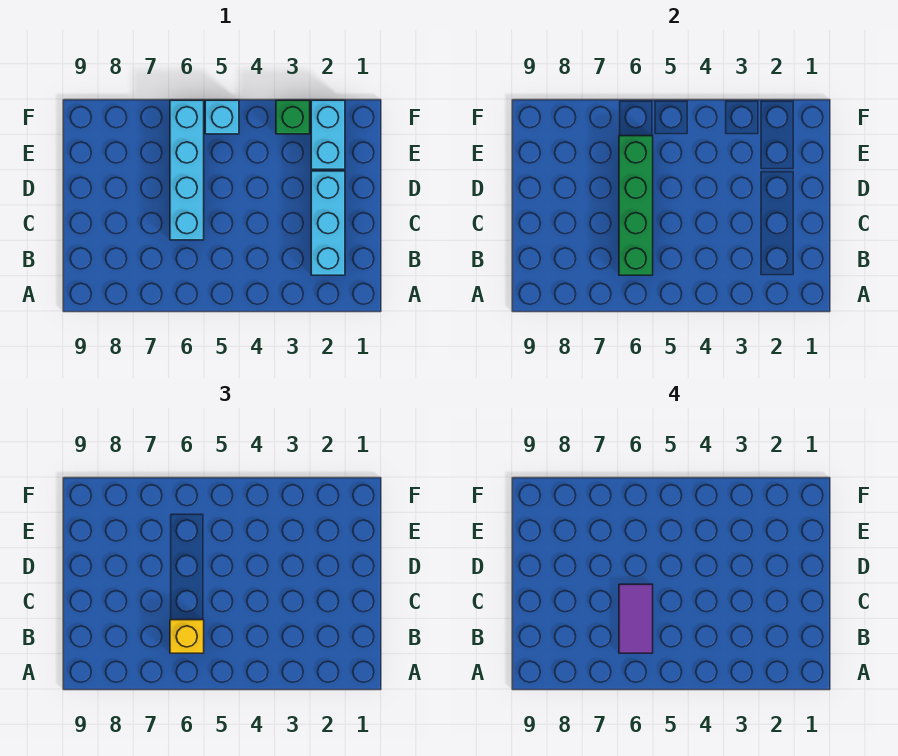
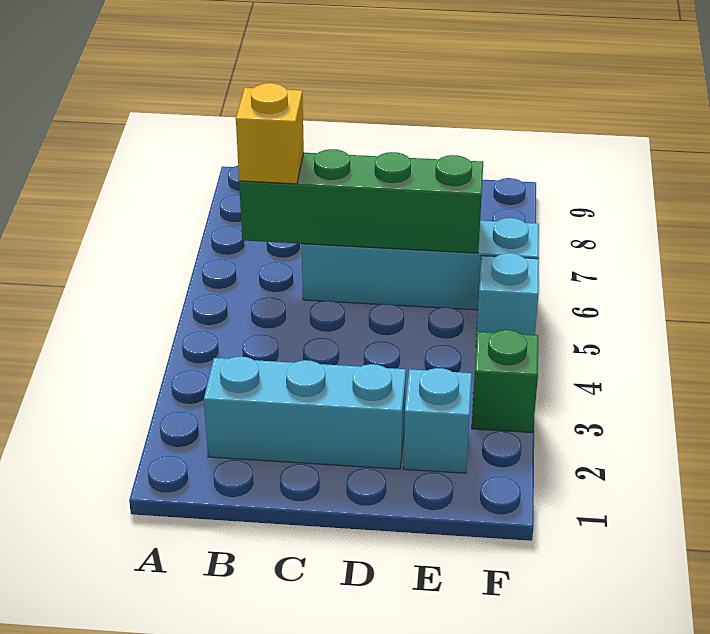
purple tile B6:C6 level 4 -> none
cyan brick E2:F2 level 1 -> cyan brick E2 level 1

